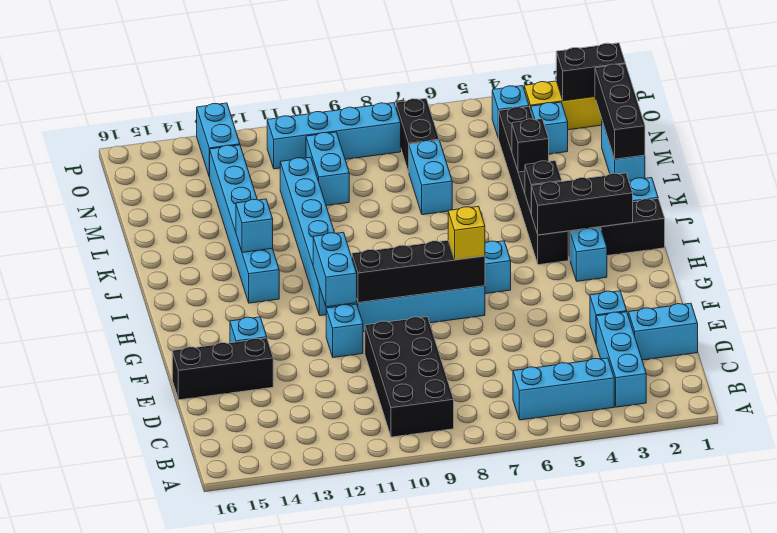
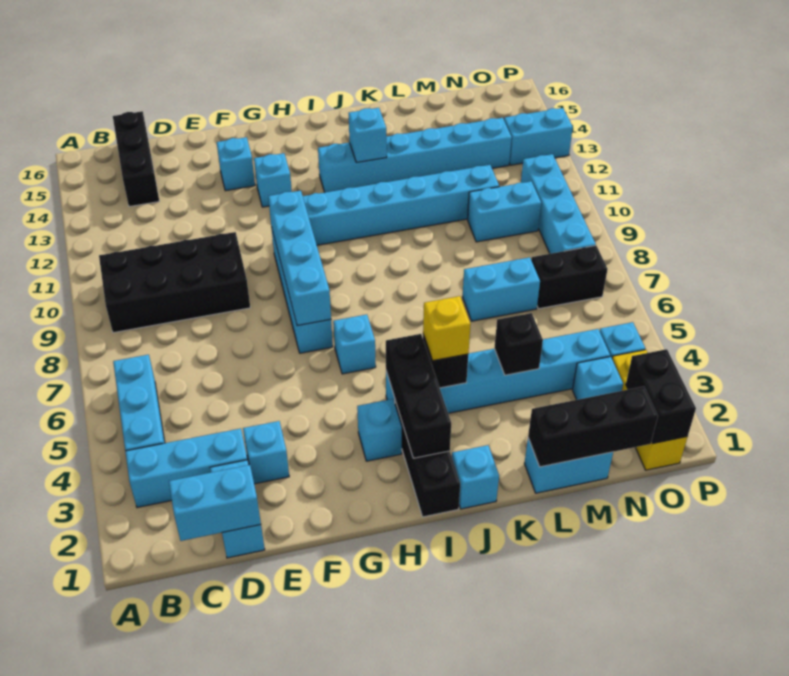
black brick E14:E16 level 1 -> black brick C14:C16 level 1
cyan brick F11 level 1 -> cyan brick G13 level 1
black brick G7:G10 level 2 -> cyan brick G7:G10 level 2
yellow brick G7 level 3 -> yellow brick J4 level 3
cyan brick G11:H11 level 2 -> cyan brick C1:D1 level 2
black brick I4:N4 level 1 -> cyan brick I4:N4 level 1

